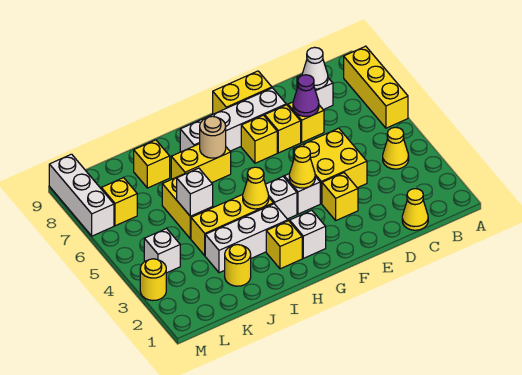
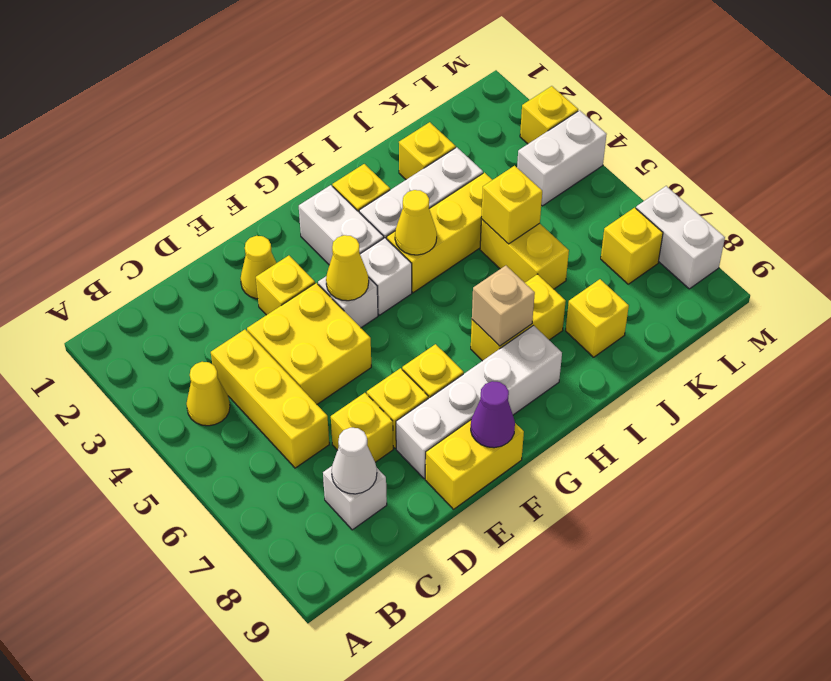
yellow brick A6:A8 level 1 -> yellow brick C4:C6 level 1
yellow cone C1 level 1 -> yellow cone E2 level 1
purple cone D7 level 2 -> purple cone F9 level 2
white brick G2 level 1 -> white brick G2:G3 level 1
tan round brick H7 level 2 -> tan brick H7 level 2
yellow round brick J2 level 1 -> yellow brick J2 level 1
white brick J5 level 2 -> yellow brick J5 level 2
white brick L4 level 1 -> white brick L4:M4 level 1
yellow round brick M3 level 1 -> yellow brick M3 level 1
white brick M7:M9 level 1 -> white brick M7:M8 level 1

